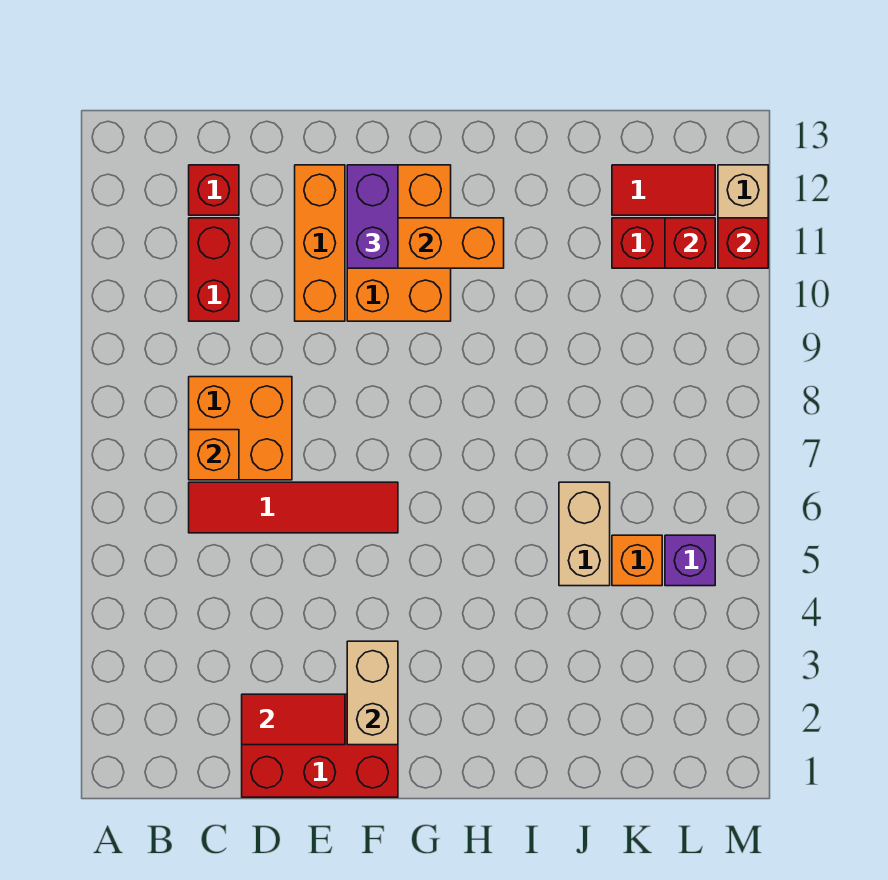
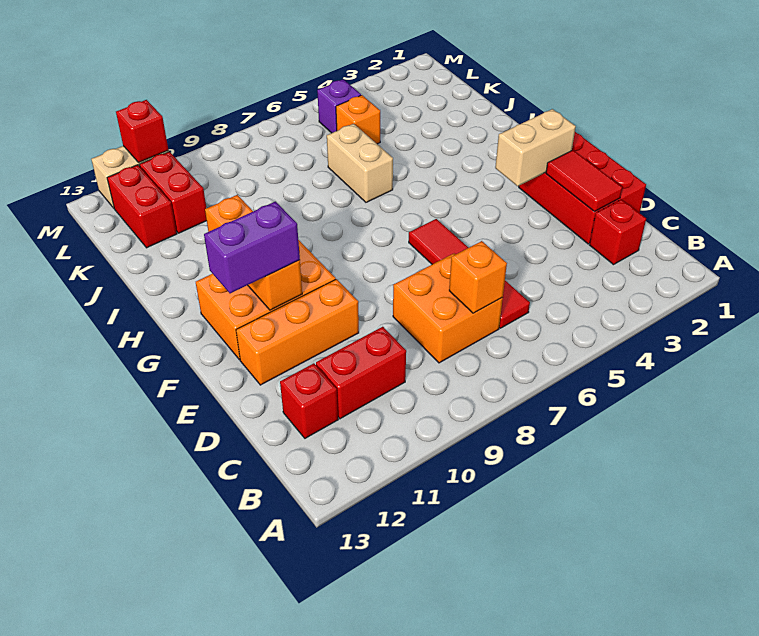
tan brick J5:J6 level 1 -> tan brick I6:J6 level 1
red tile K12:L12 level 1 -> red brick K12:L12 level 1
red brick L11 level 2 -> red brick C2 level 1

